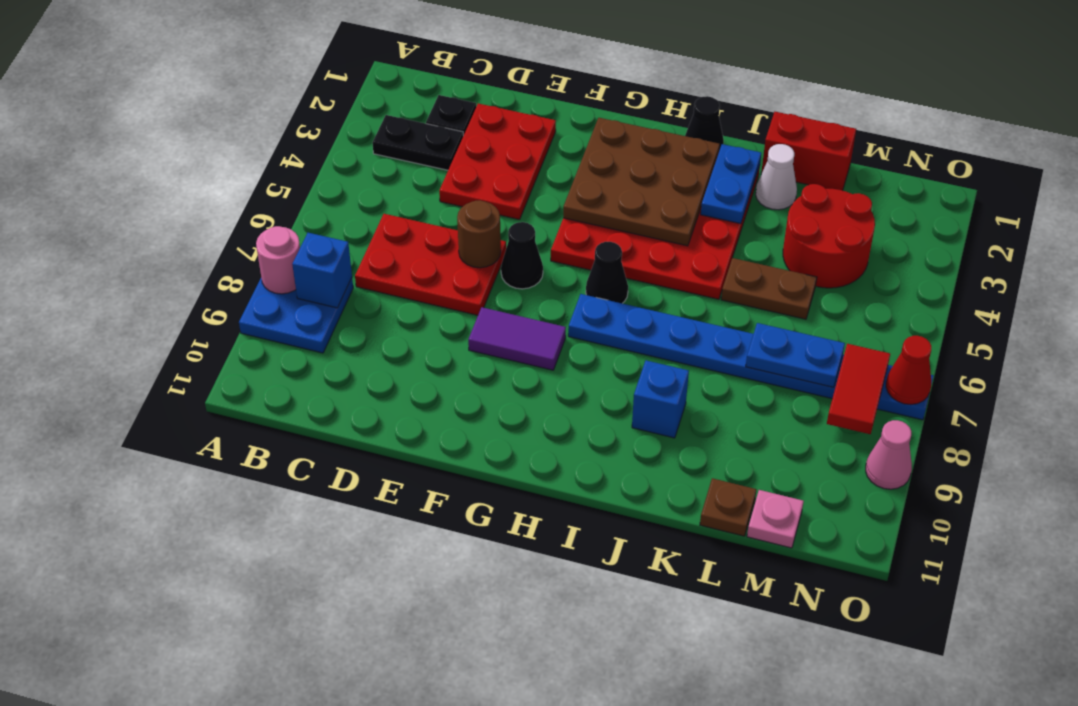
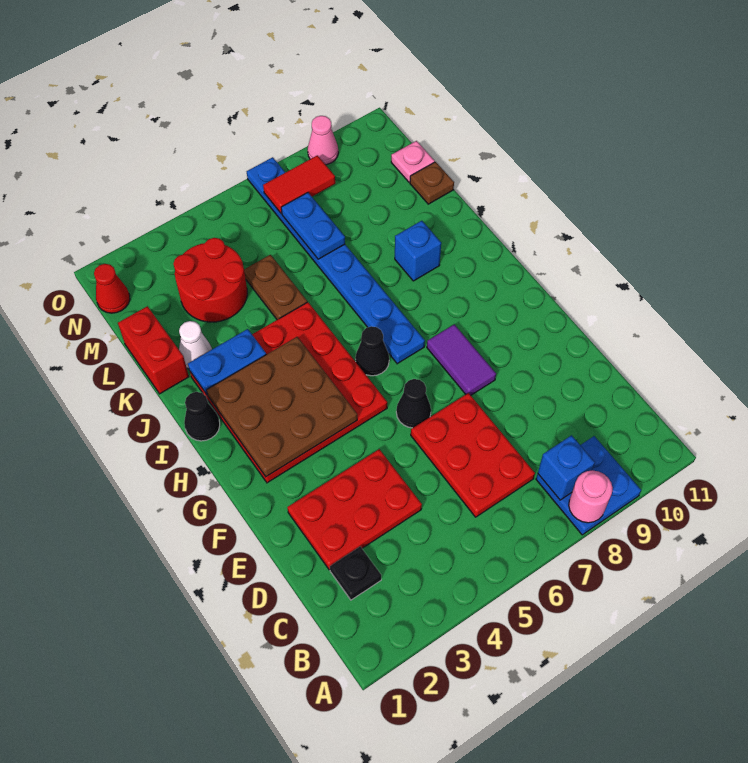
black plate B3:C3 level 1 -> none
brown round brick E6 level 2 -> none
red cone O7 level 2 -> red cone N1 level 1

